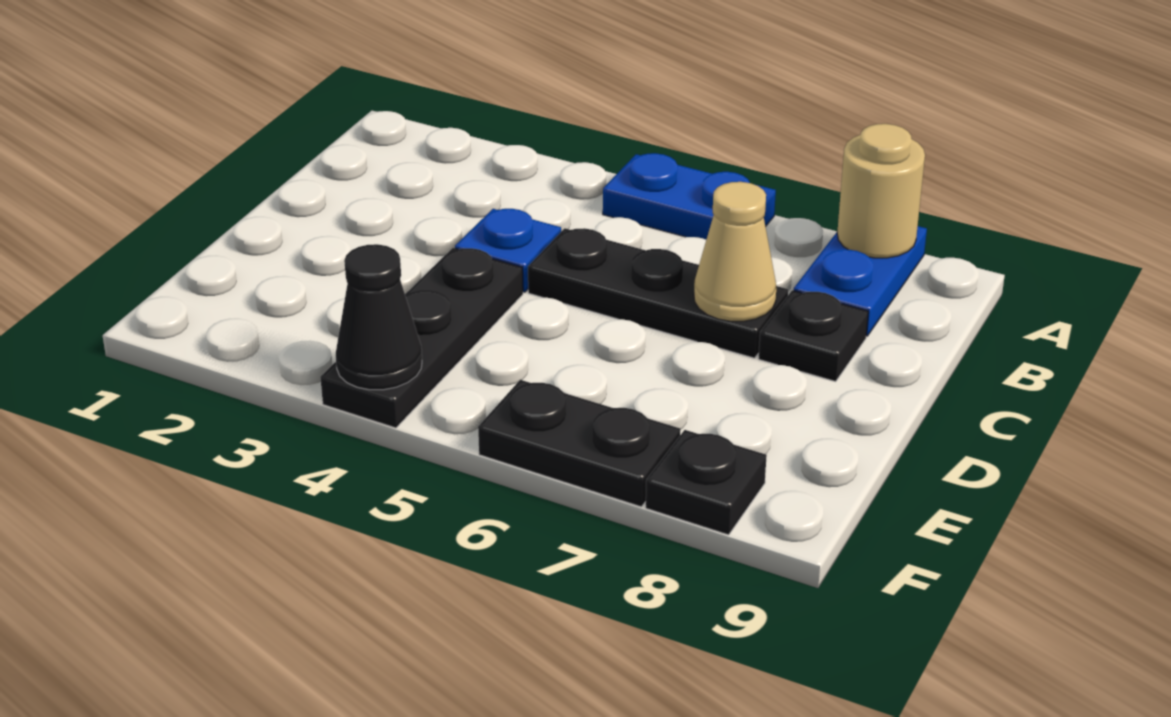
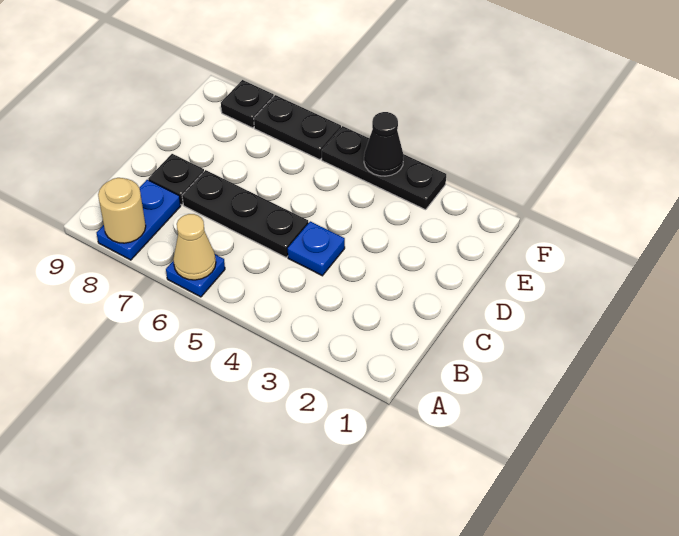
blue plate A5:A6 level 1 -> blue plate A6 level 1
tan cone C7 level 2 -> tan cone A6 level 2
black plate D4:F4 level 1 -> black plate F3:F5 level 1

